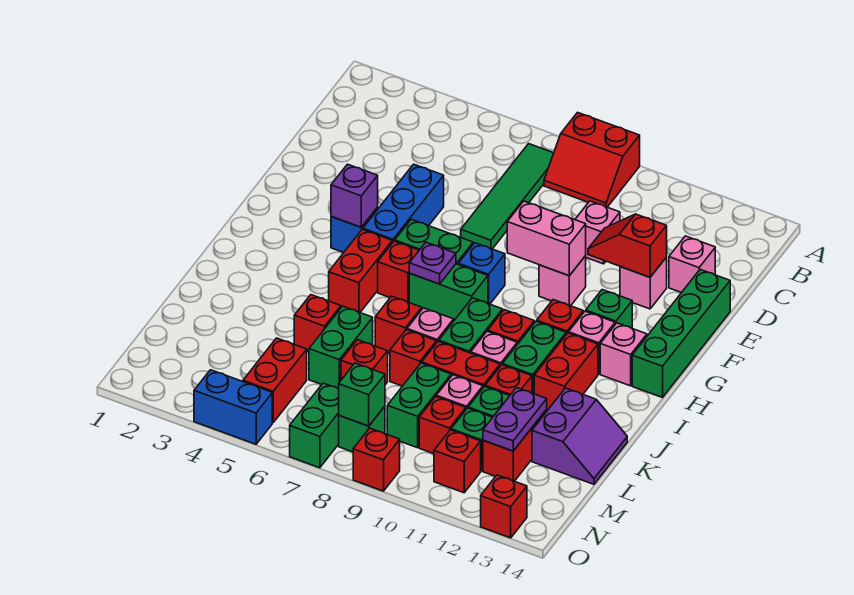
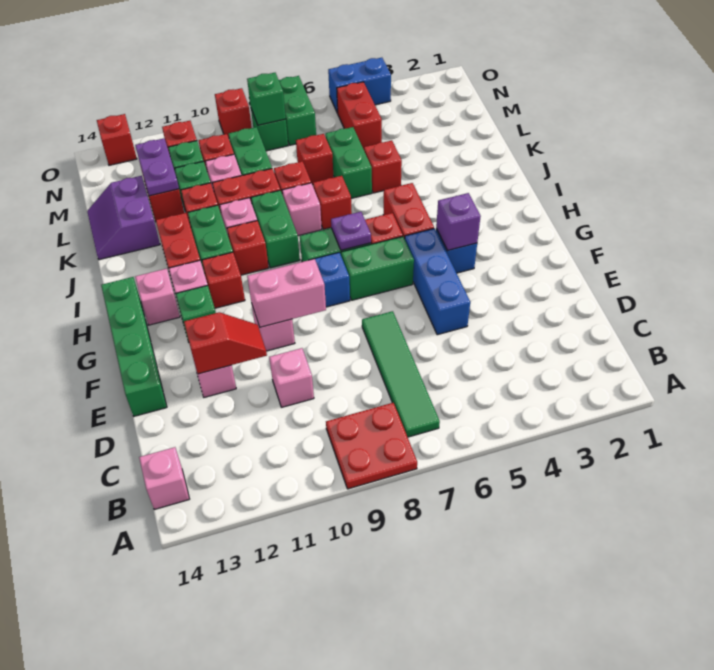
red slope A8:B9 level 1 top A -> red plate A8:B9 level 1
pink brick D13 level 1 -> pink brick B14 level 1

